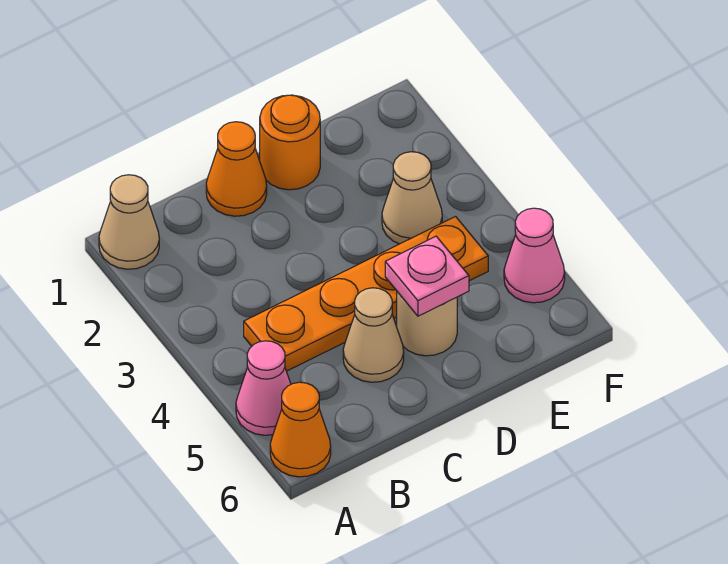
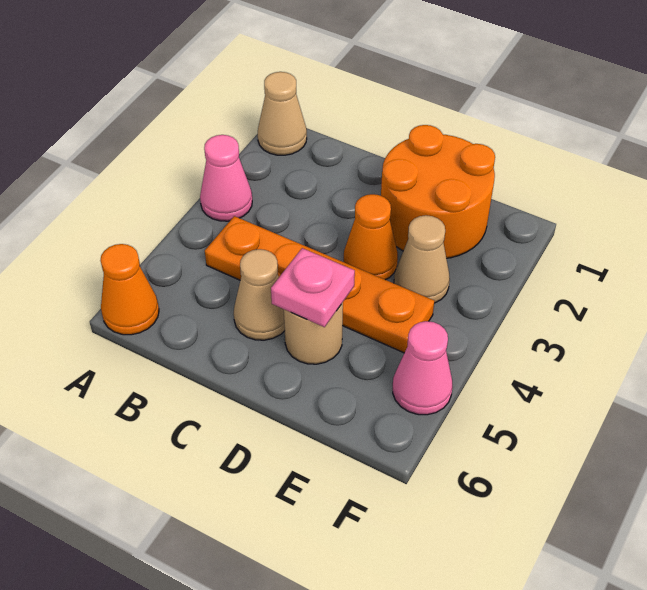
pink cone A5 level 1 -> pink cone A3 level 1
orange cone C1 level 1 -> orange cone D3 level 1
orange round brick D1 level 1 -> orange round brick D1:E2 level 1

